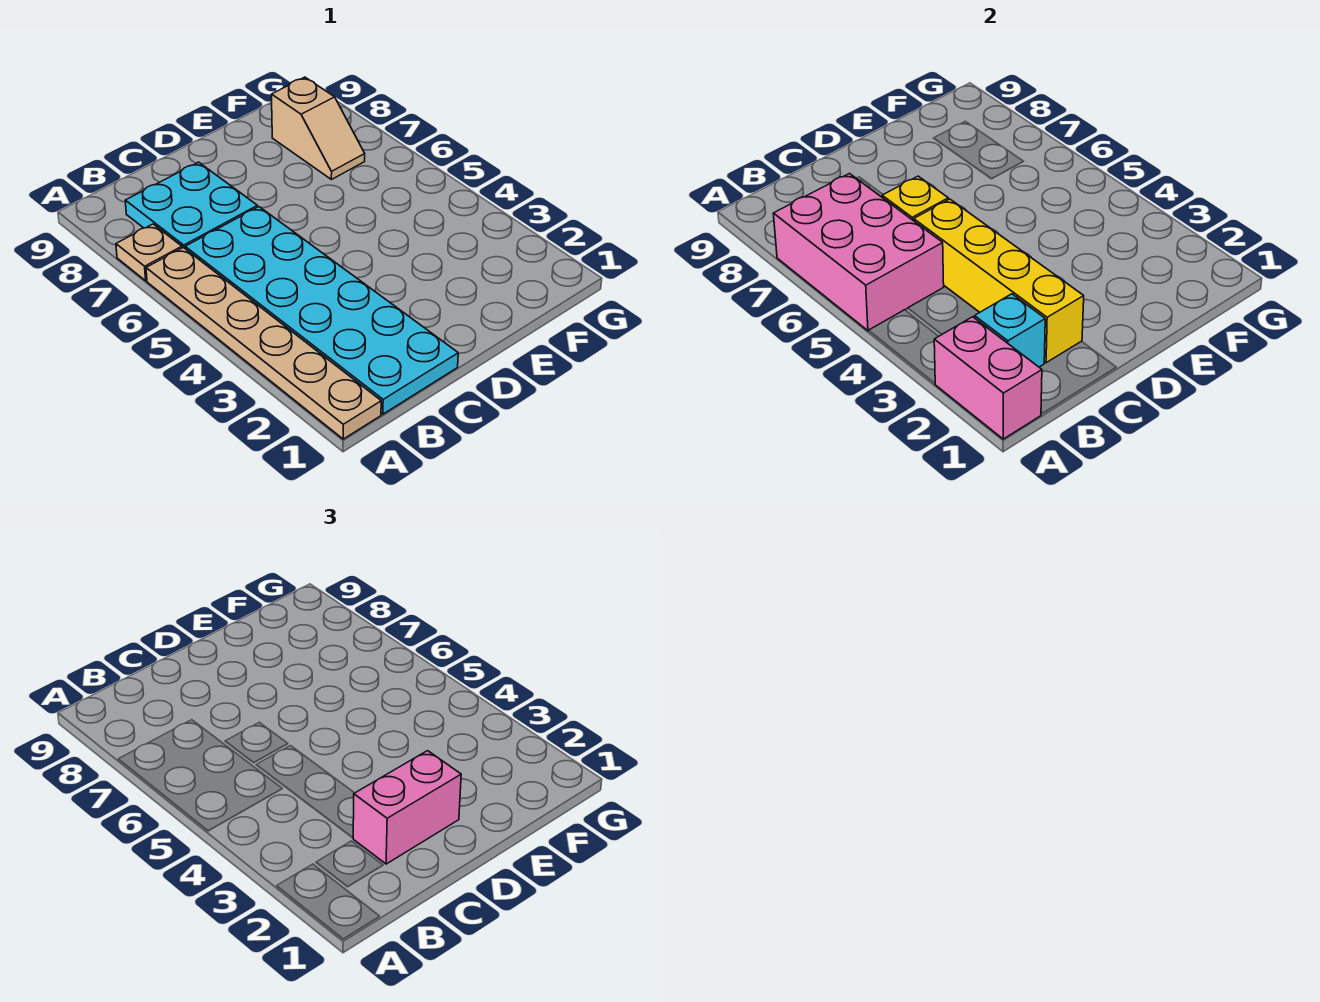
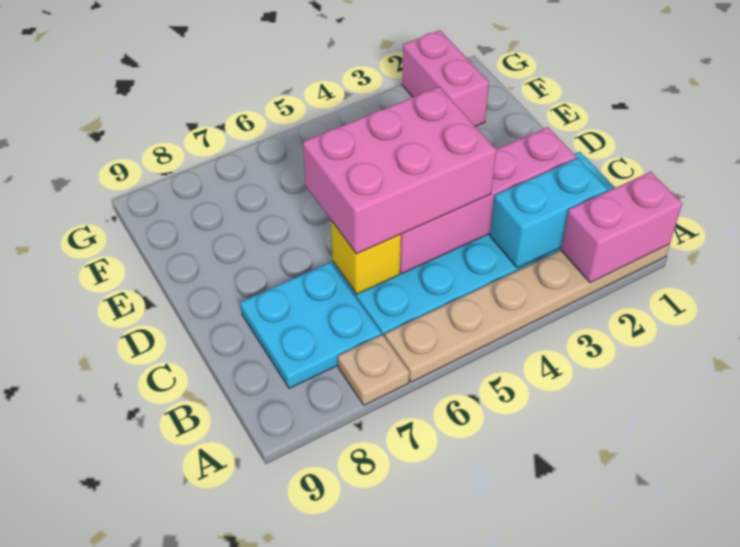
pink brick A5:B7 level 2 -> pink brick C4:D6 level 3
cyan brick B2 level 2 -> cyan brick B2:B3 level 2
yellow brick C2:C5 level 2 -> pink brick C2:C5 level 2
pink brick C2:D2 level 3 -> pink brick F2:G2 level 1
tan slope F7:F8 level 1 top 8 -> none

